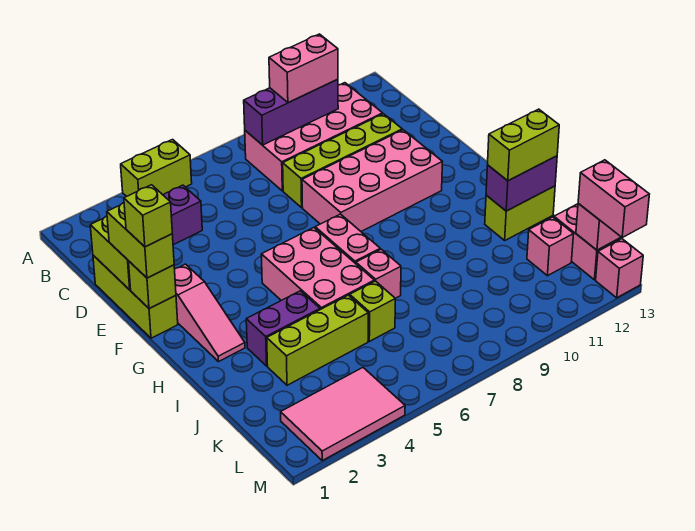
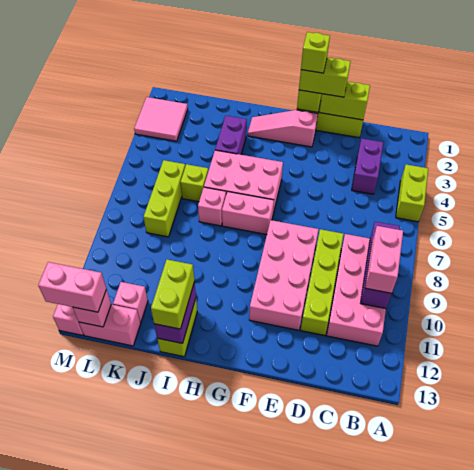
lime brick J3:J5 level 1 -> lime brick K6:K8 level 1
pink tile L2:M4 level 1 -> pink tile L2:M3 level 1

